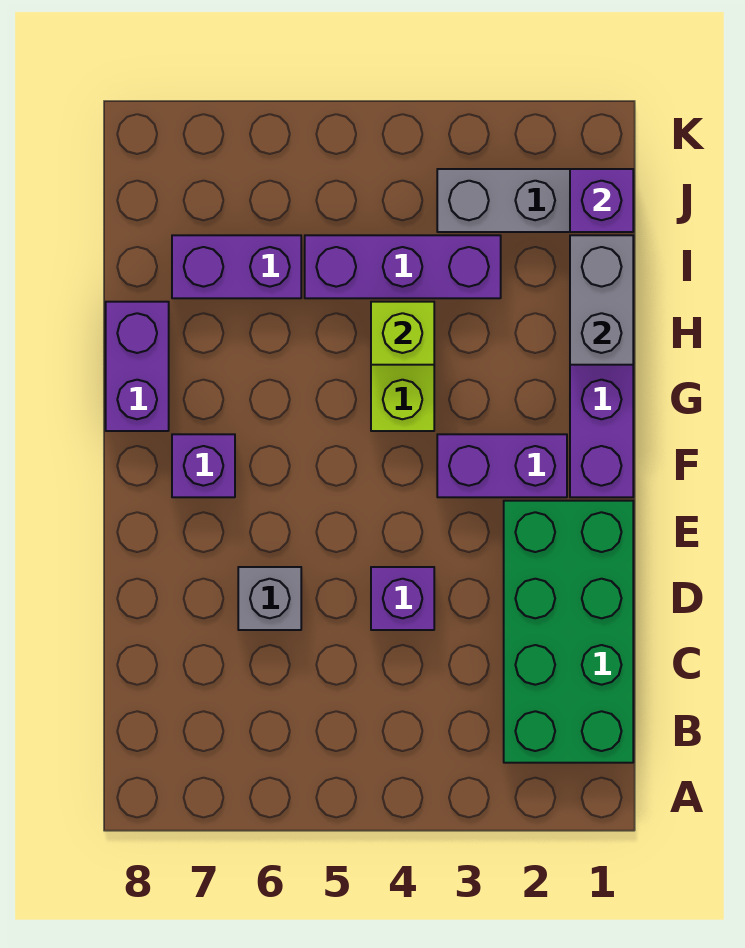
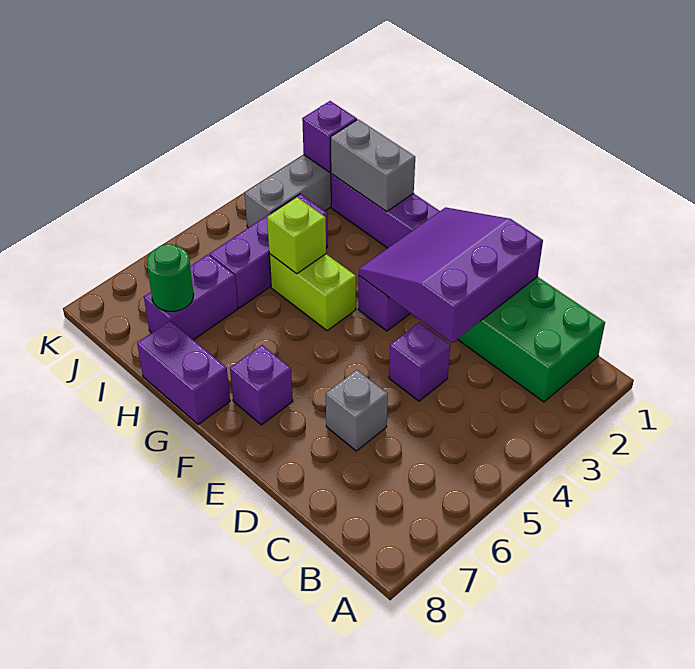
none -> purple slope D1:F3 level 2 top D
none -> green round brick I7 level 2

